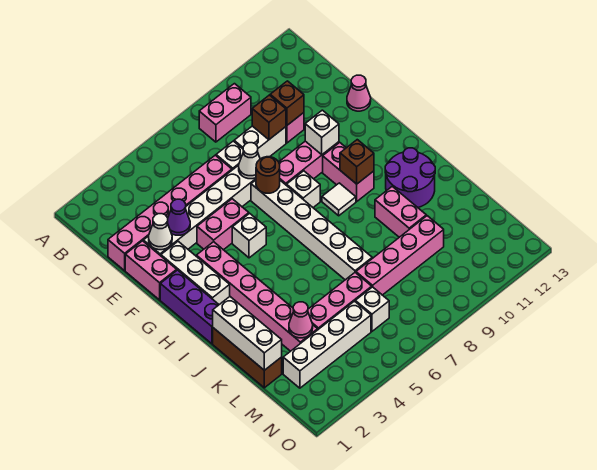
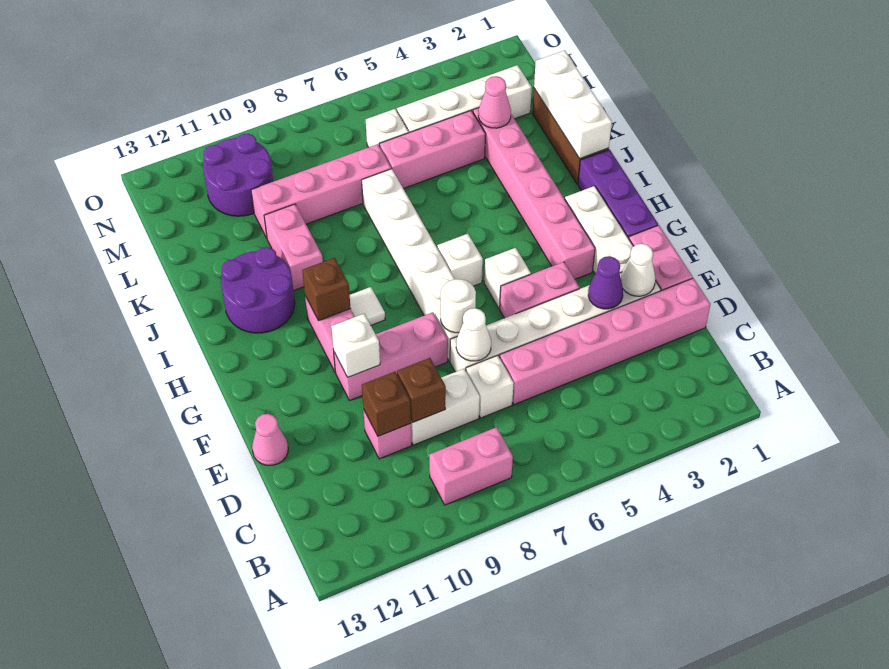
brown round brick F7 level 2 -> white round brick F7 level 2
white brick G8 level 1 -> white brick H6 level 1
none -> purple round brick M10:N11 level 1

